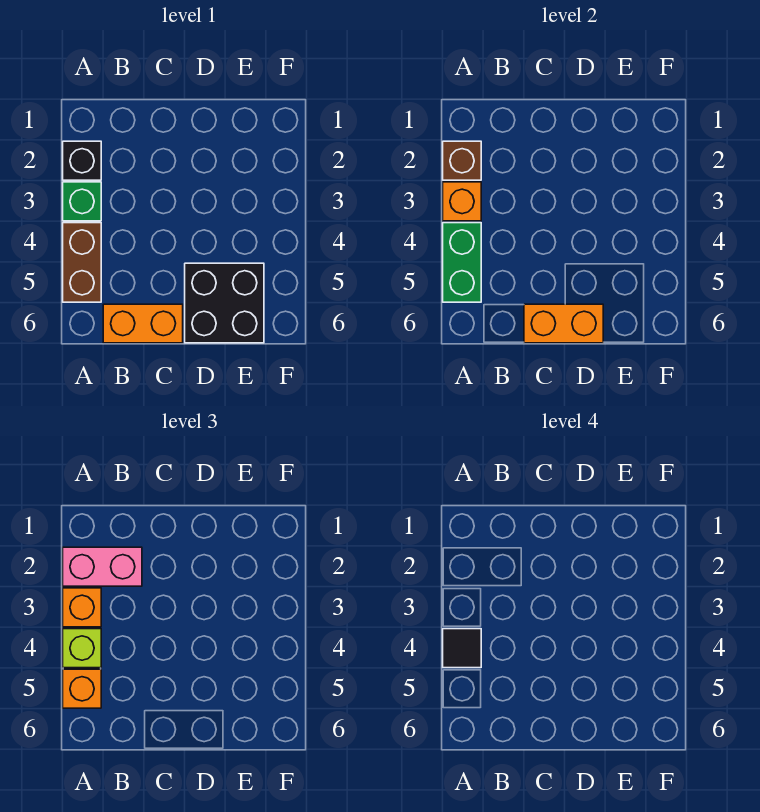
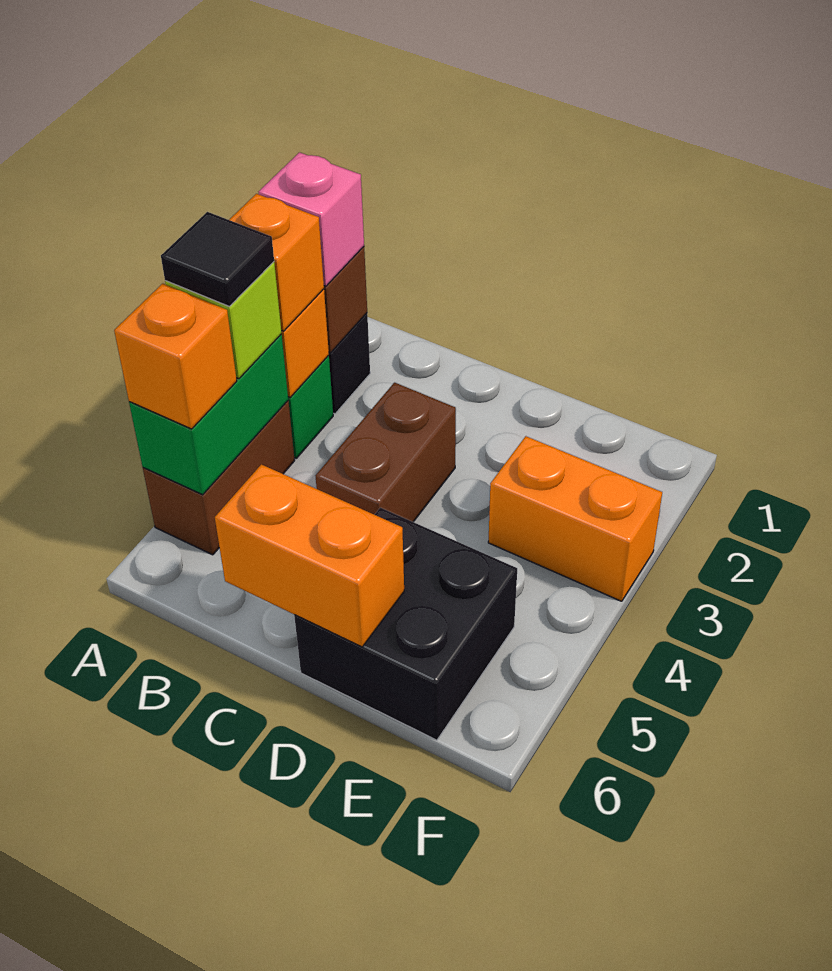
pink brick A2:B2 level 3 -> pink brick A2 level 3
orange brick B6:C6 level 1 -> orange brick E3:F3 level 1
none -> brown brick C3:C4 level 1

